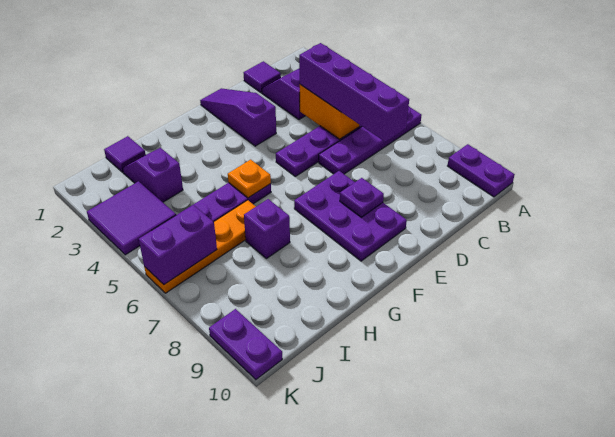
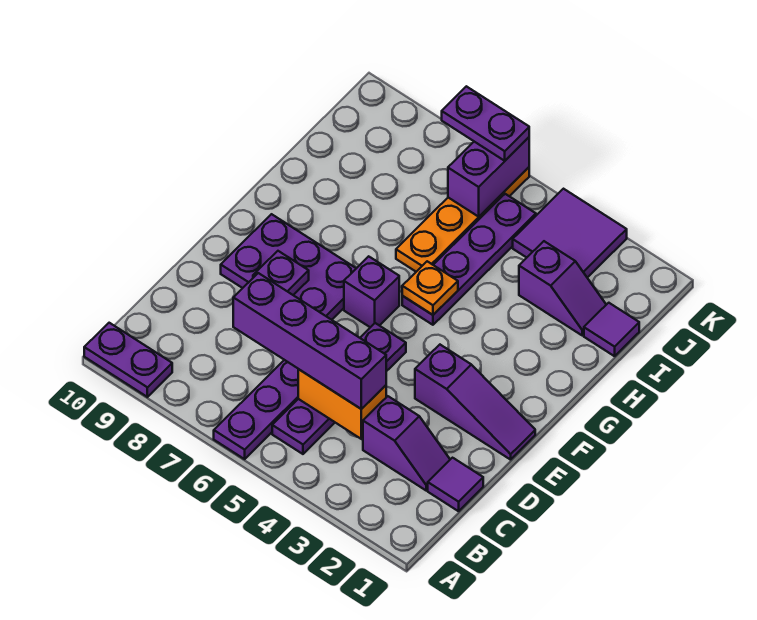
purple brick H7 level 1 -> purple brick F6 level 1
purple plate K9:K10 level 1 -> purple plate K6:K7 level 3

